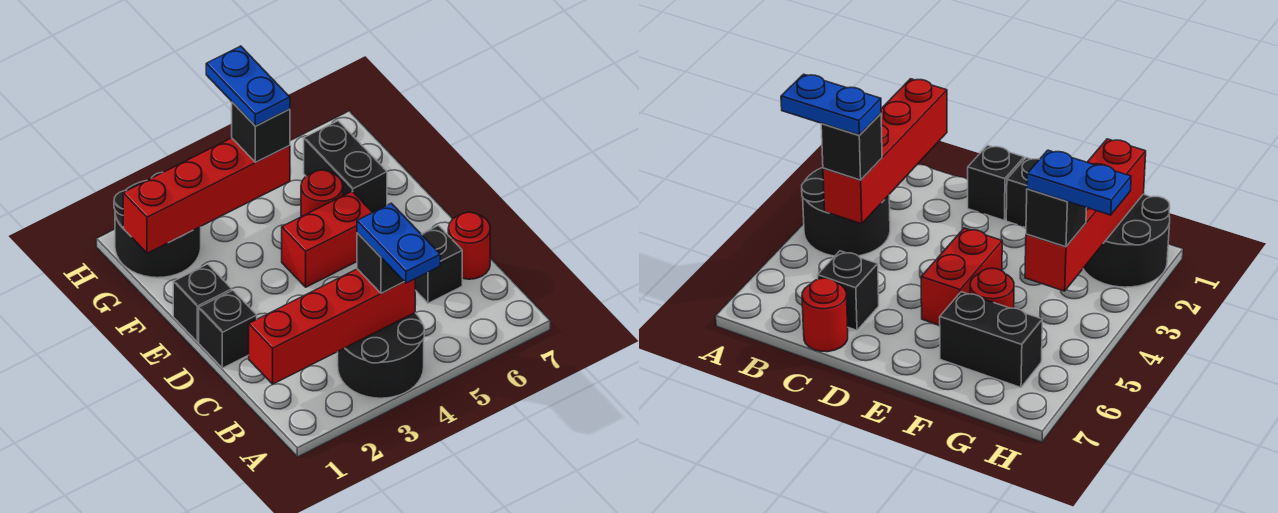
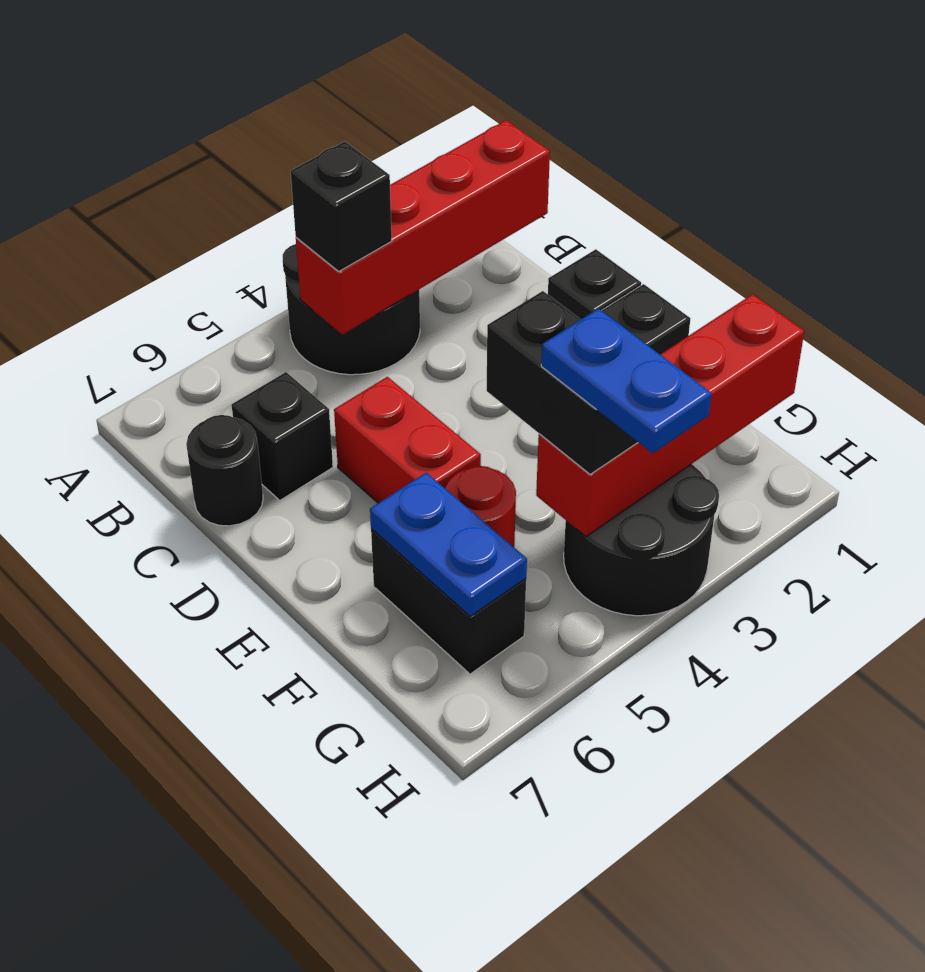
blue plate A4:B4 level 4 -> blue plate F6:G6 level 2
red round brick C7 level 1 -> black round brick C7 level 1
red brick E4:E5 level 1 -> red brick D5:E5 level 1
black round brick G1:H2 level 1 -> black round brick G3:H4 level 1
black brick G4 level 3 -> black brick F4:G4 level 3

